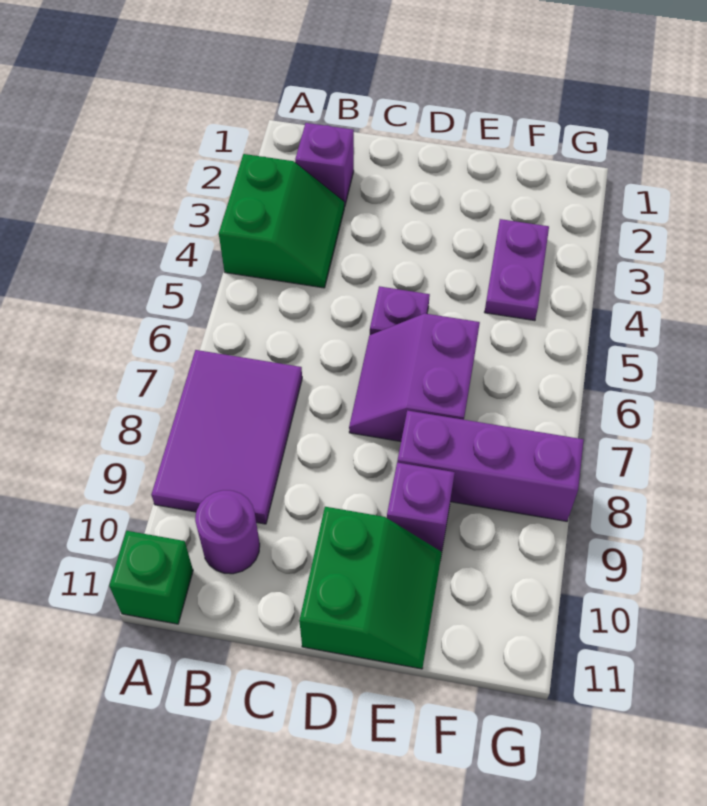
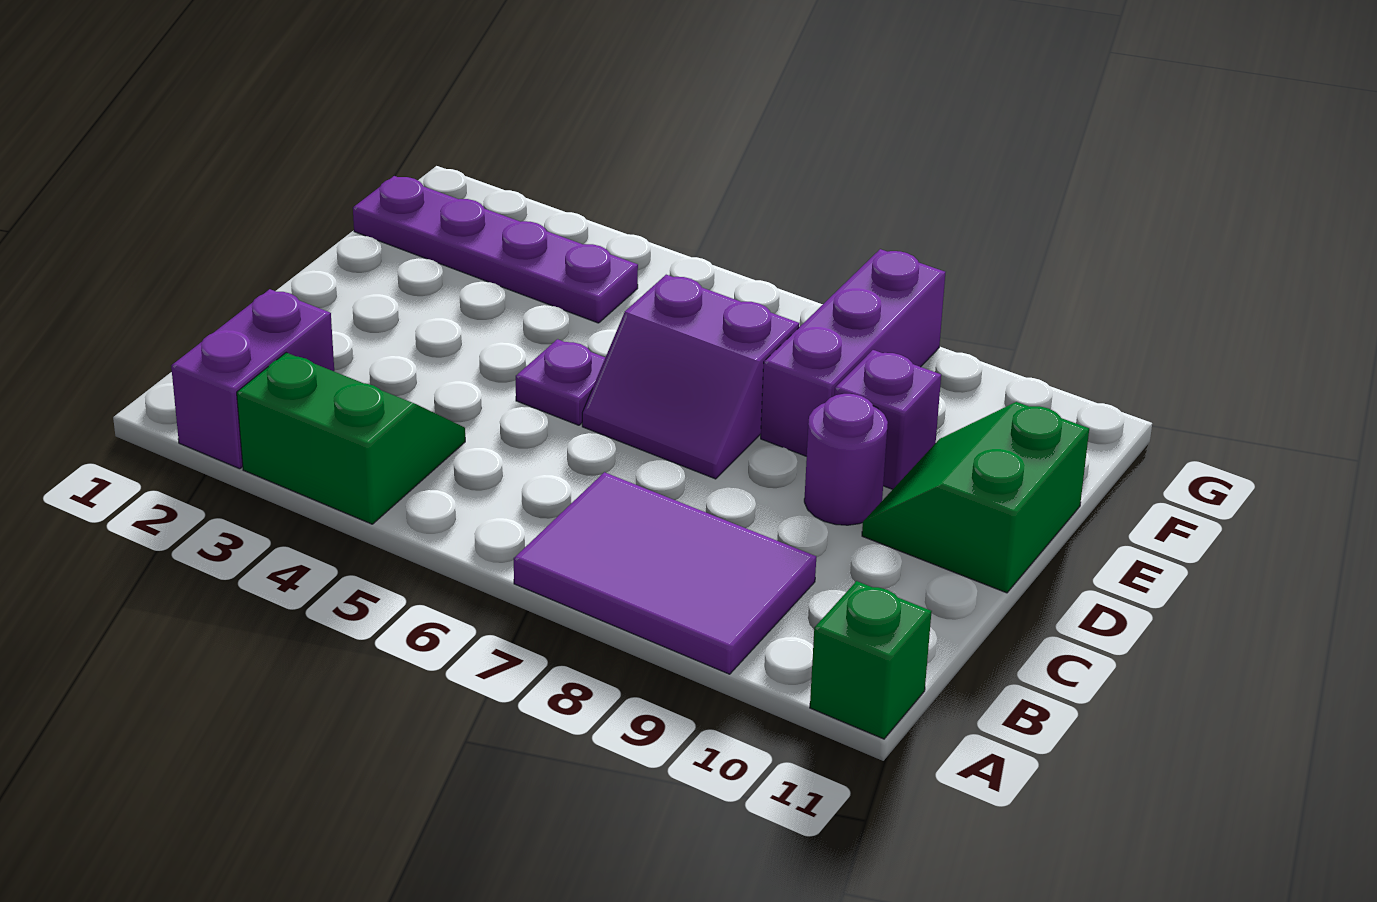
purple brick B2 level 1 -> purple brick A2:B2 level 1
purple round brick B10 level 1 -> purple round brick D9 level 1
green slope D10:E11 level 1 top D -> green slope D10:E11 level 1 top 11
purple plate F3:F4 level 1 -> purple plate F1:F4 level 1

